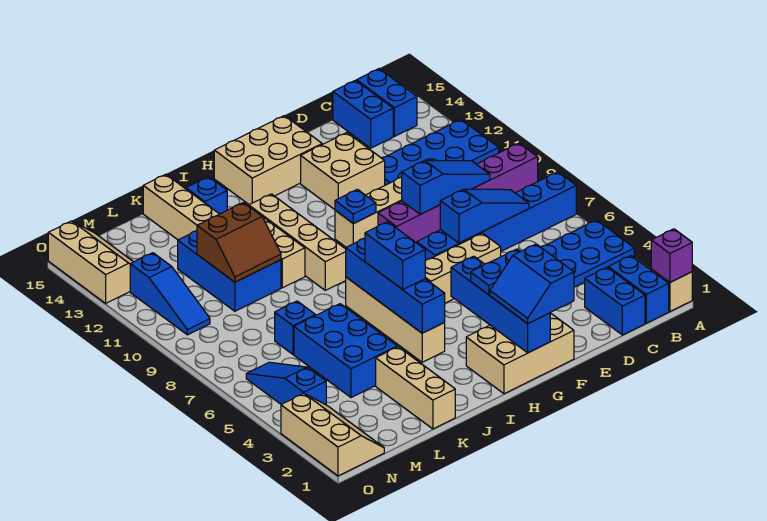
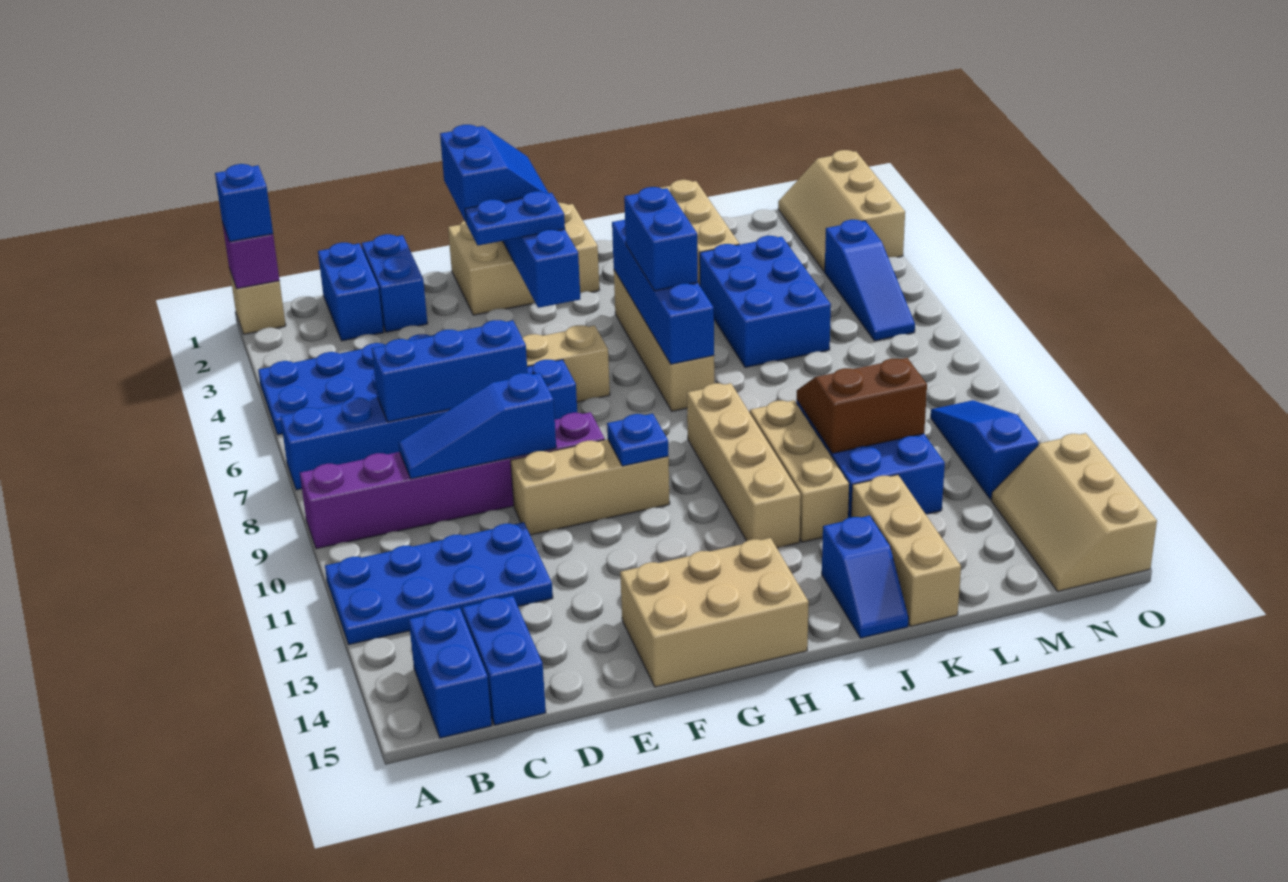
blue brick B1:B2 level 1 -> blue brick D1:D2 level 1
blue slope C7:E7 level 2 top E -> blue brick C7:E7 level 2
tan brick E12:F13 level 1 -> none
blue brick L7 level 1 -> blue brick A1 level 3

